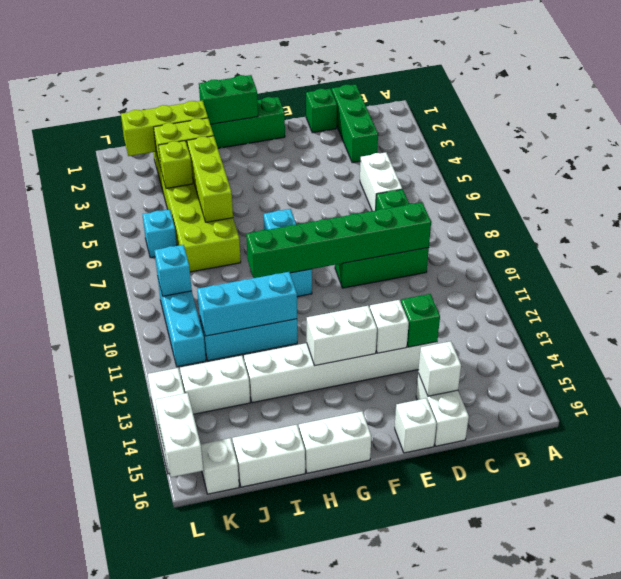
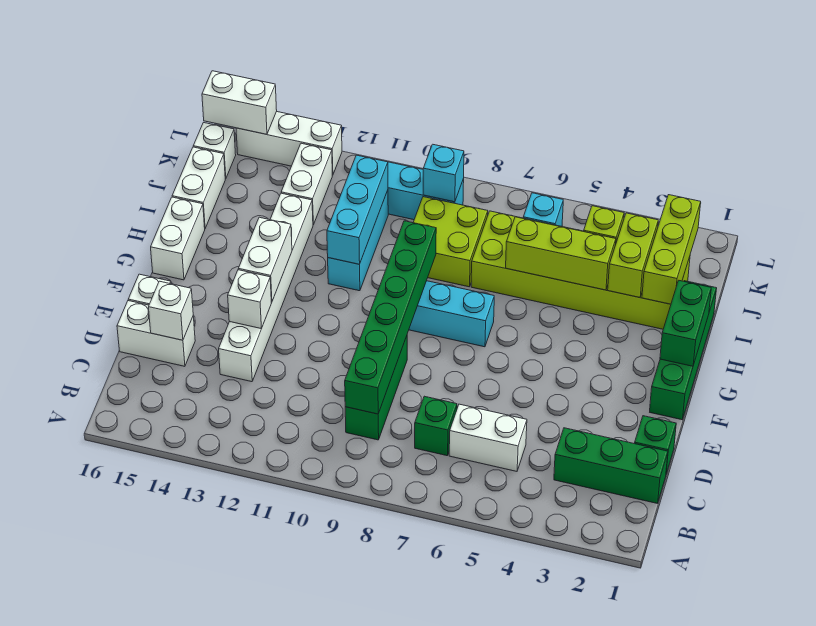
green brick D13 level 2 -> none
none -> lime brick I8:J9 level 1

